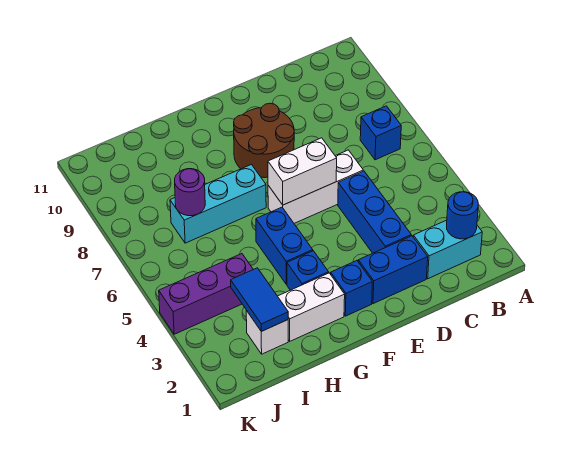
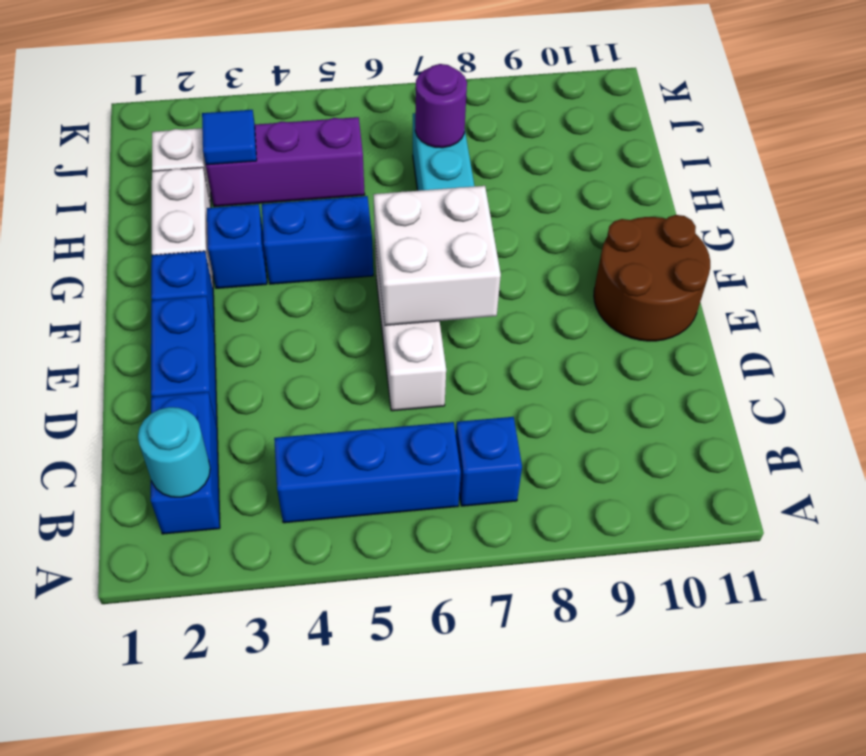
cyan brick B2:C2 level 1 -> blue brick B2:C2 level 1
blue round brick B2 level 2 -> cyan round brick B2 level 2
blue brick D3:D5 level 1 -> blue brick B4:B6 level 1
white brick E6:F6 level 2 -> white brick E6:F7 level 2
brown round brick E8:F9 level 1 -> brown round brick E10:F11 level 1
blue tile I2:I3 level 2 -> blue tile I3 level 2
purple brick I4:K4 level 1 -> purple brick I3:I5 level 1

